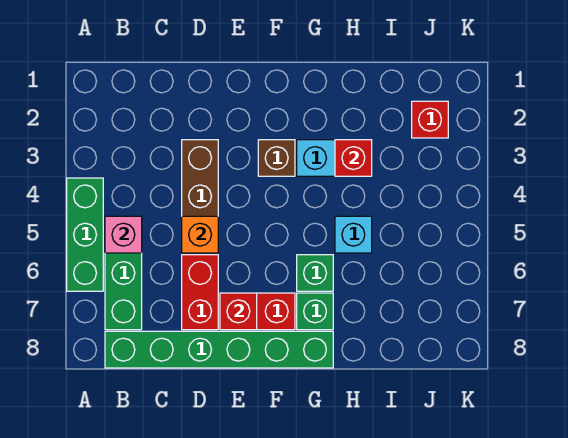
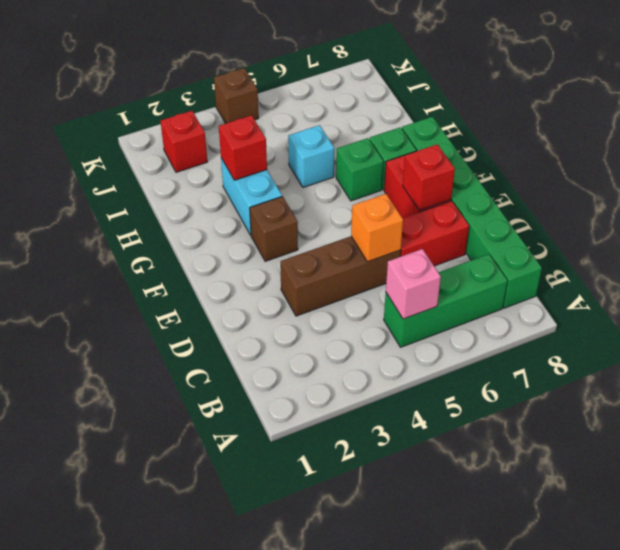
green brick A4:A6 level 1 -> none
none -> brown brick K4 level 1

